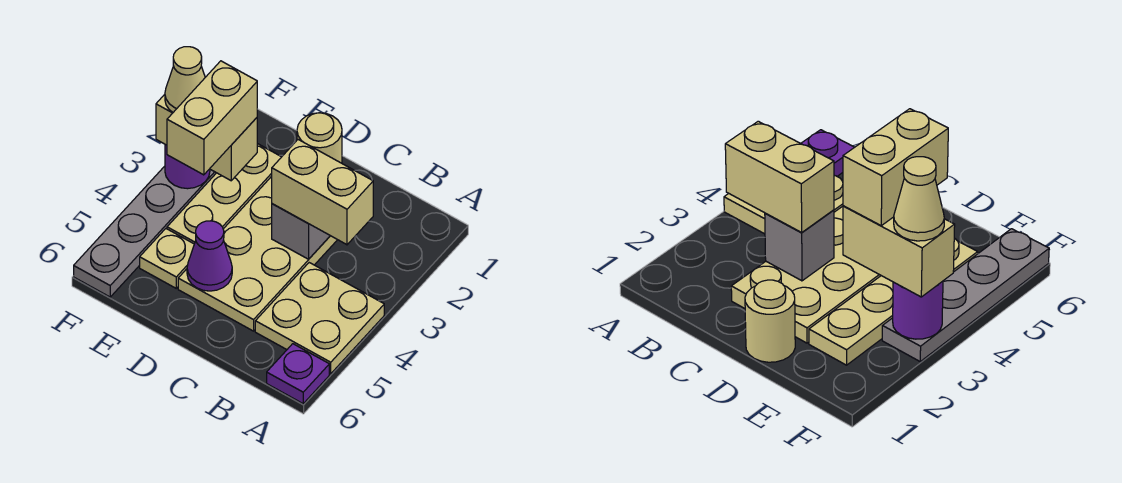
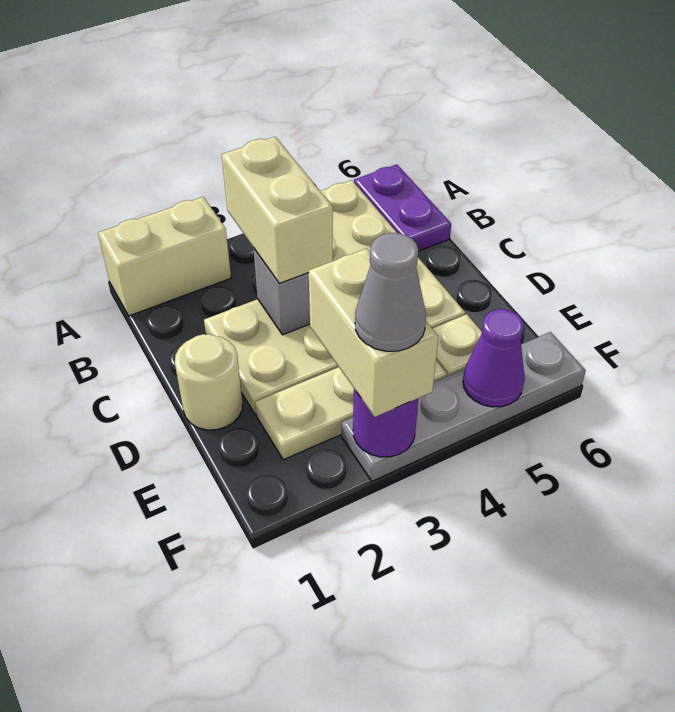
purple plate A6 level 1 -> purple plate A6:B6 level 1
purple cone D5 level 2 -> purple cone F5 level 2
tan brick E3:E4 level 4 -> tan brick A1:A2 level 1
tan cone F3 level 4 -> grey cone F3 level 4

